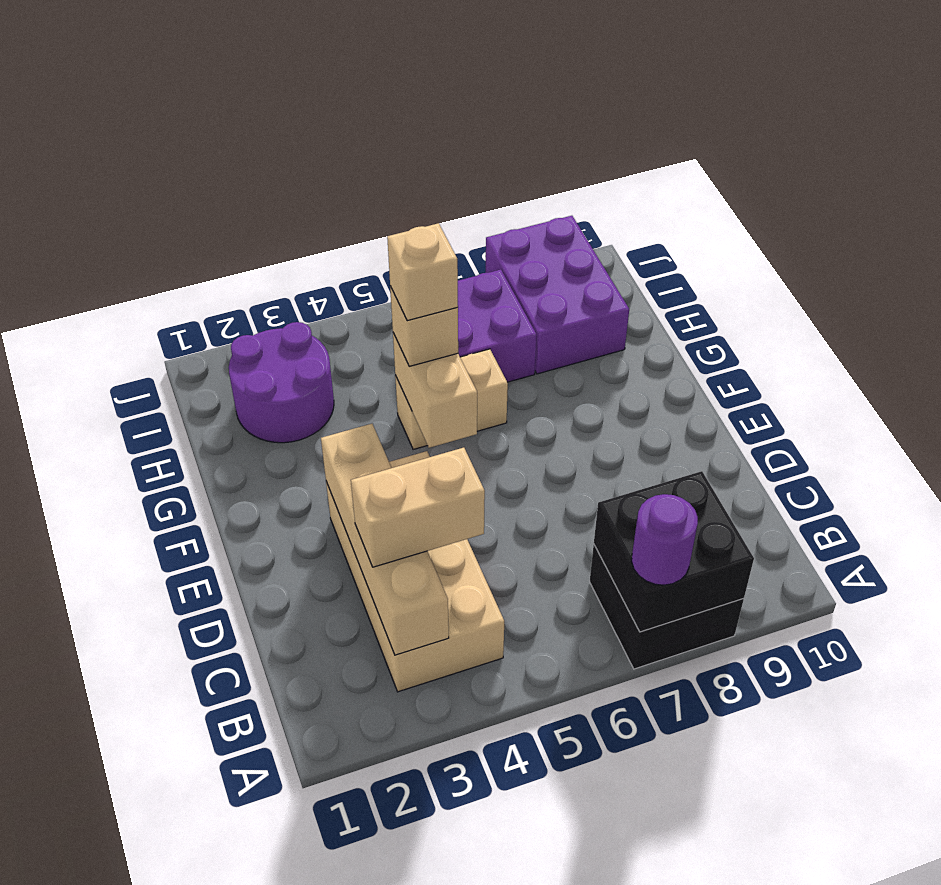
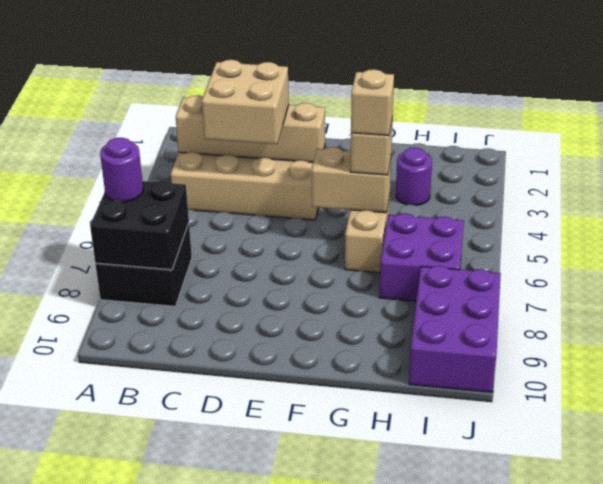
tan brick C3:C4 level 3 -> tan brick C3:D4 level 3
purple round brick H2:I3 level 1 -> purple round brick H3 level 1
purple brick H8:J9 level 1 -> purple brick I8:J10 level 1

